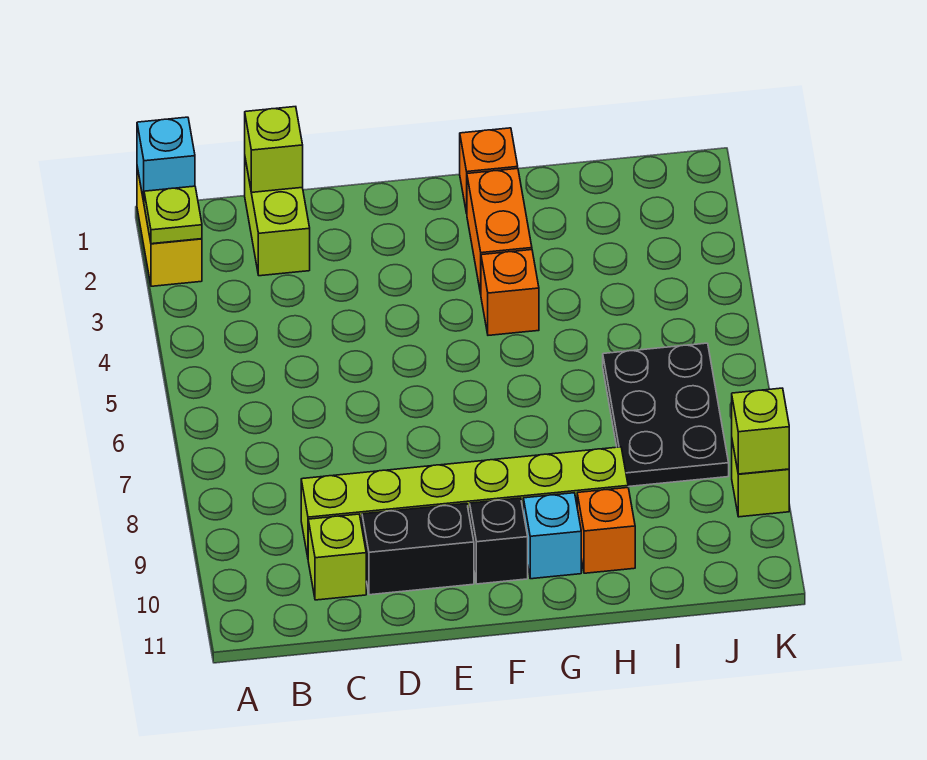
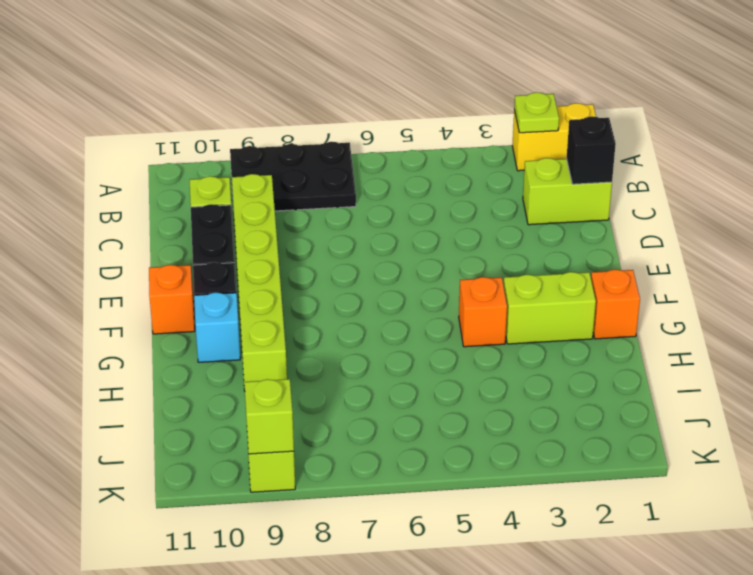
cyan brick A1 level 2 -> none
lime brick C1 level 2 -> black brick C1 level 2
orange brick G2:G3 level 1 -> lime brick G2:G3 level 1
orange brick H10 level 1 -> orange brick F11 level 1
black plate I6:J8 level 1 -> black plate A7:B9 level 1

